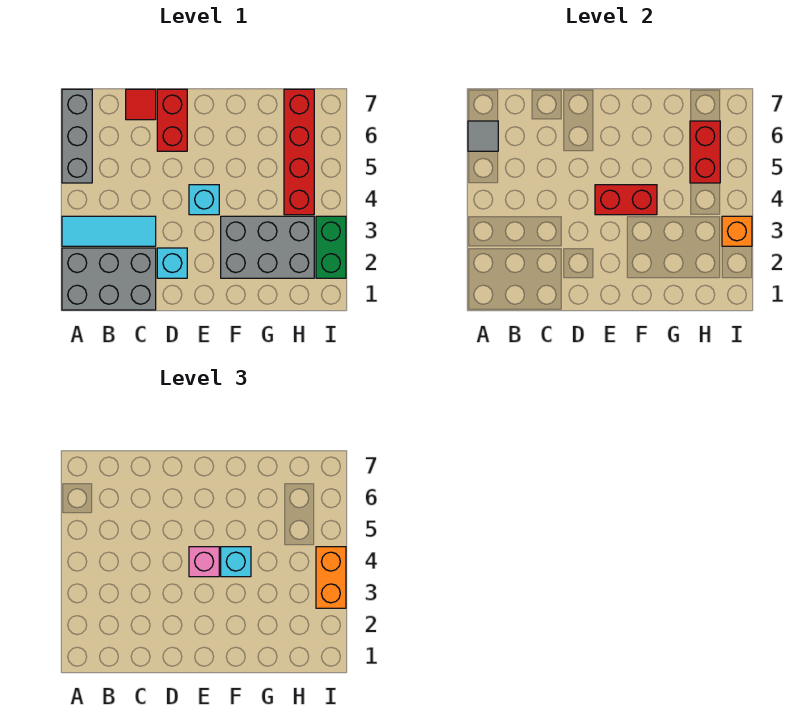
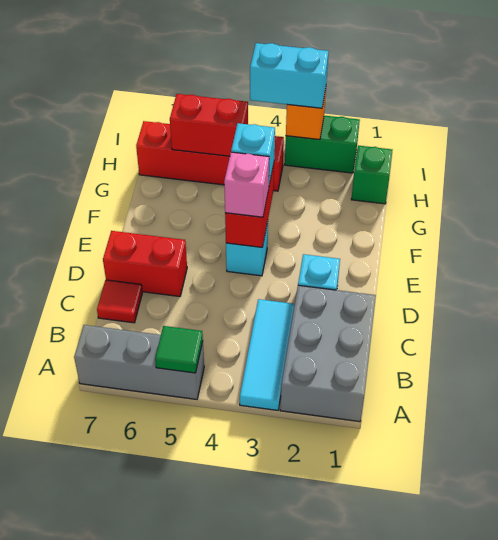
none -> green tile A5 level 2
grey tile A6 level 2 -> none
grey brick F2:H3 level 1 -> none
none -> green brick H1 level 1
orange brick I3:I4 level 3 -> cyan brick I3:I4 level 3

